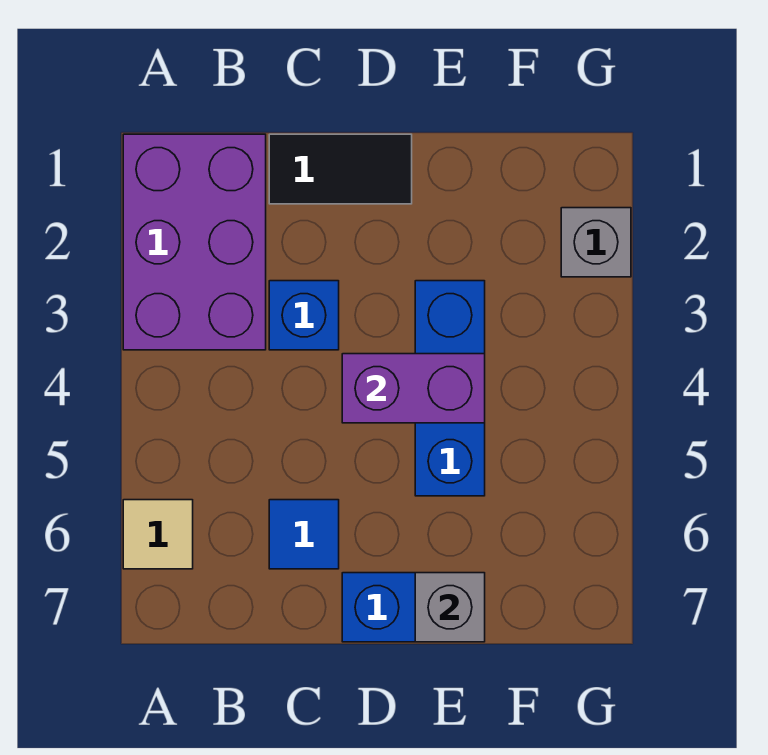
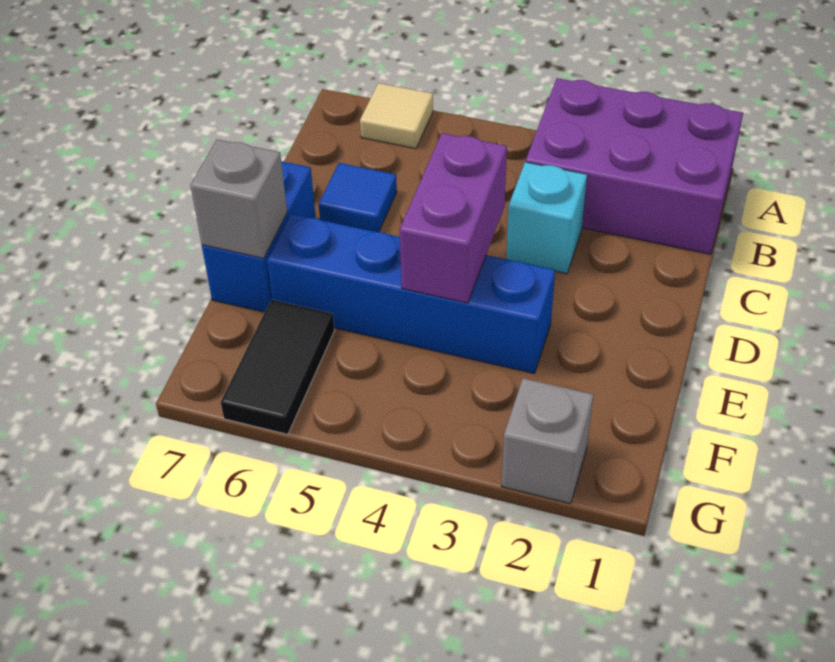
black tile C1:D1 level 1 -> black tile F6:G6 level 1
blue brick C3 level 1 -> cyan brick C3 level 1
blue brick E3:E5 level 1 -> blue brick E3:E6 level 1

